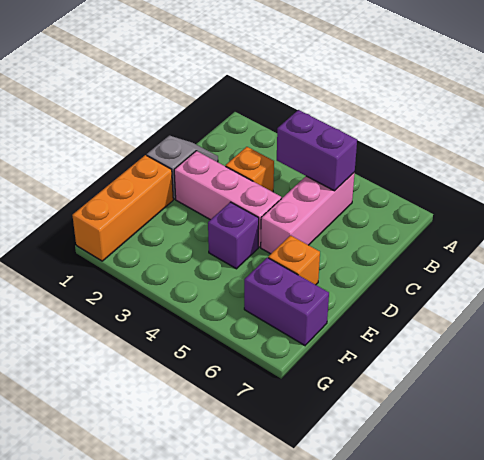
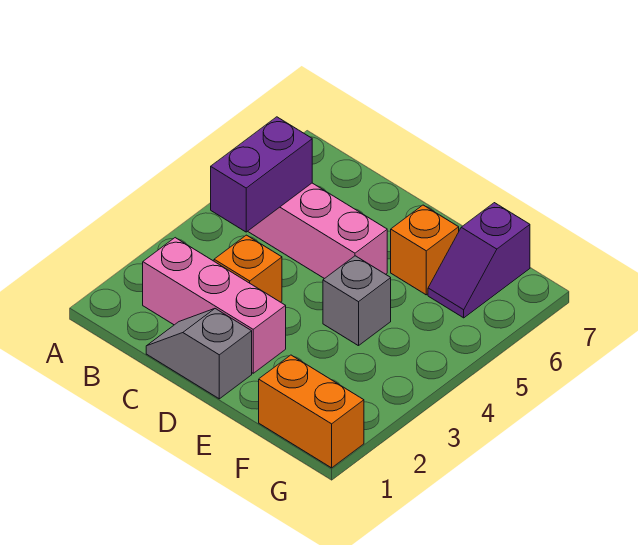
pink brick D2:D4 level 1 -> pink brick B2:D2 level 1
orange brick E1:G1 level 1 -> orange brick F1:G1 level 1
purple brick E4 level 1 -> grey brick E4 level 1
purple brick F6:F7 level 1 -> purple slope F6:F7 level 1 top 7

